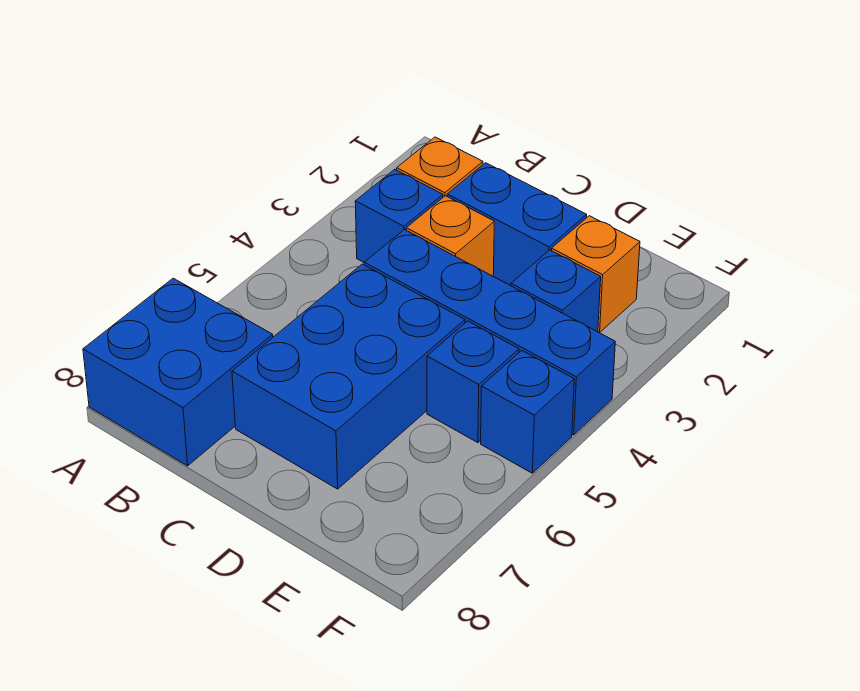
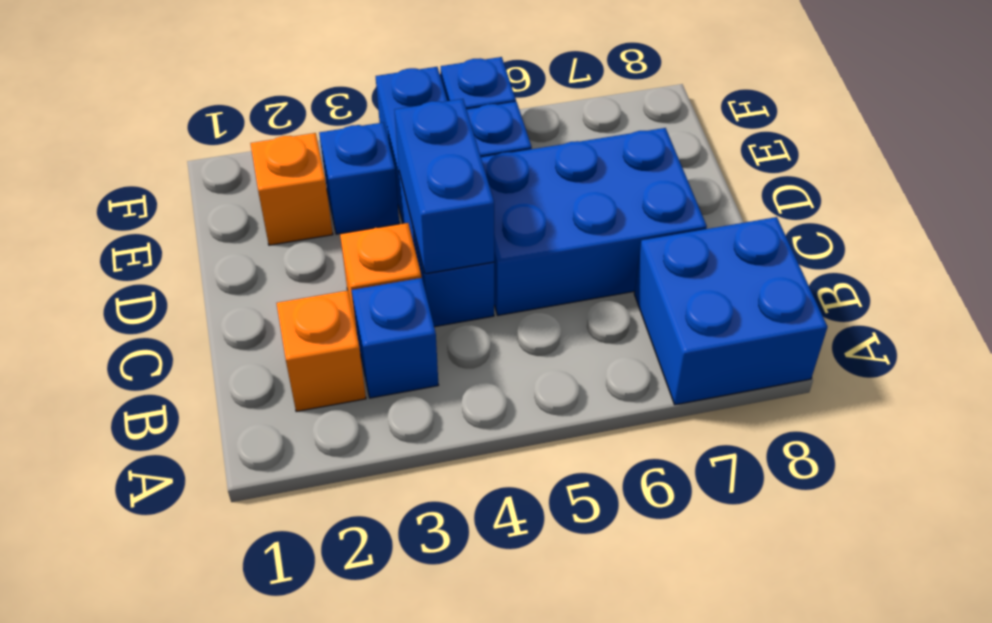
blue brick C2:D2 level 1 -> blue brick C4:D4 level 2

